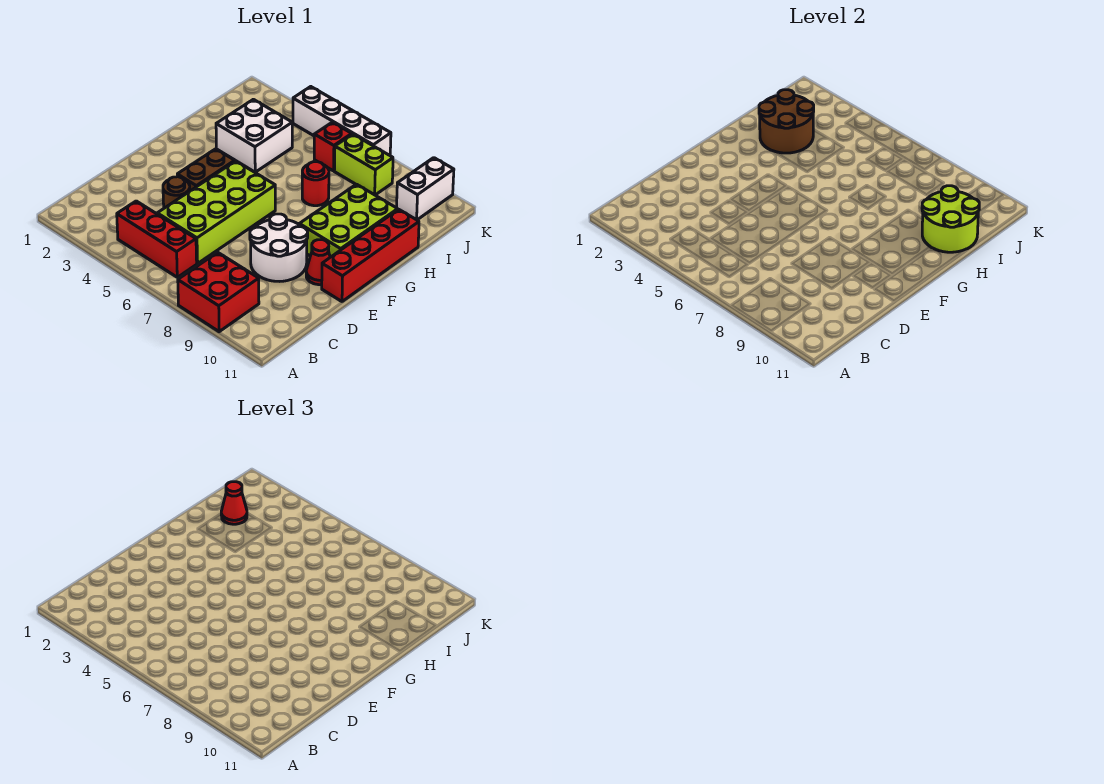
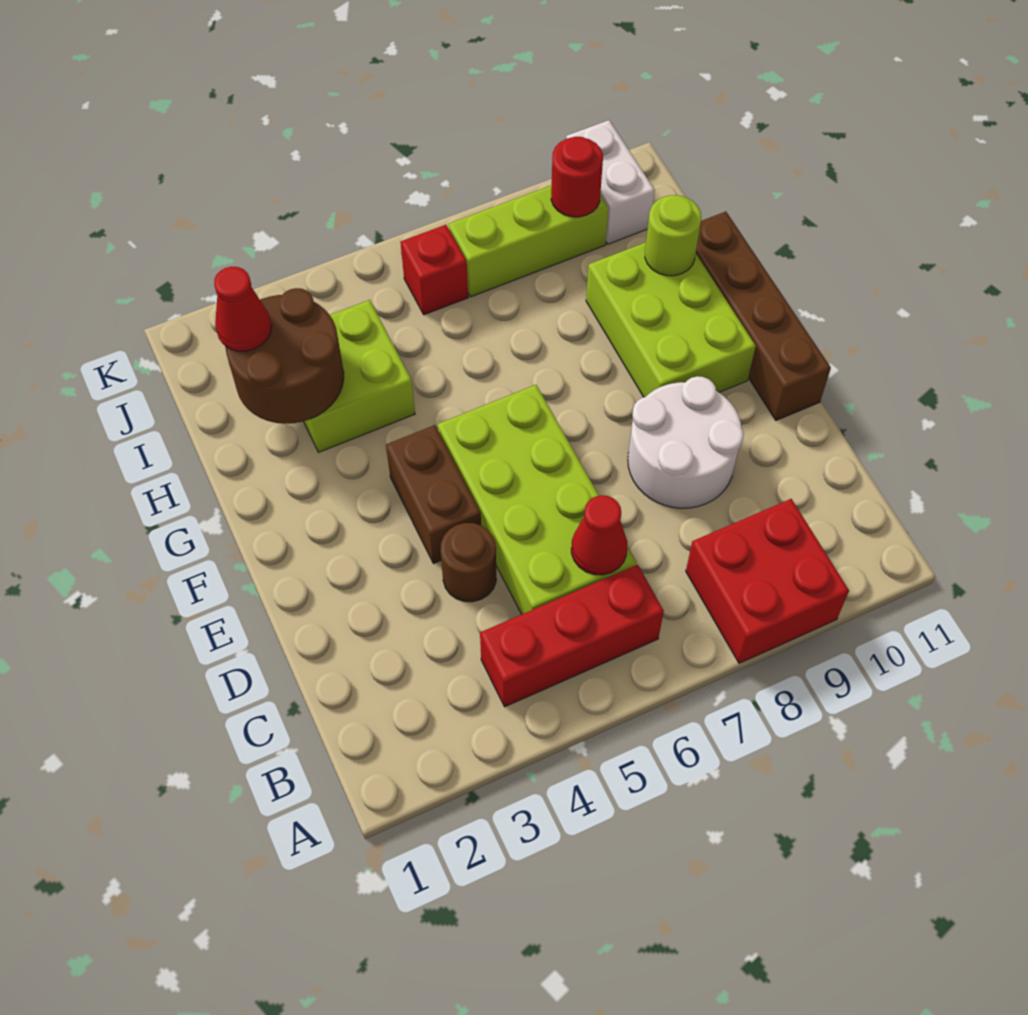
red cone E10 level 1 -> red cone C6 level 2
red brick E11:H11 level 1 -> brown brick E11:H11 level 1
white brick H3:I4 level 1 -> lime brick H3:I4 level 1
red round brick H7 level 1 -> red round brick J9 level 2
lime round brick H10:I11 level 2 -> lime round brick H10 level 2
lime brick J7:J8 level 1 -> lime brick J7:J9 level 1
white brick K4:K7 level 1 -> none

